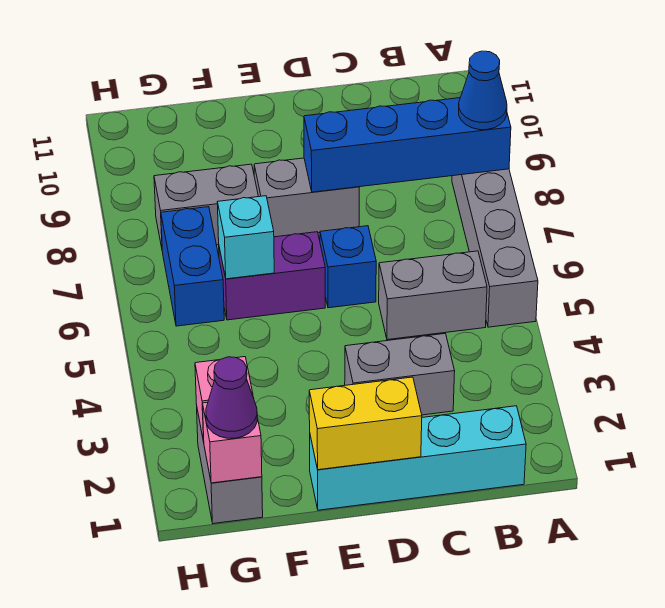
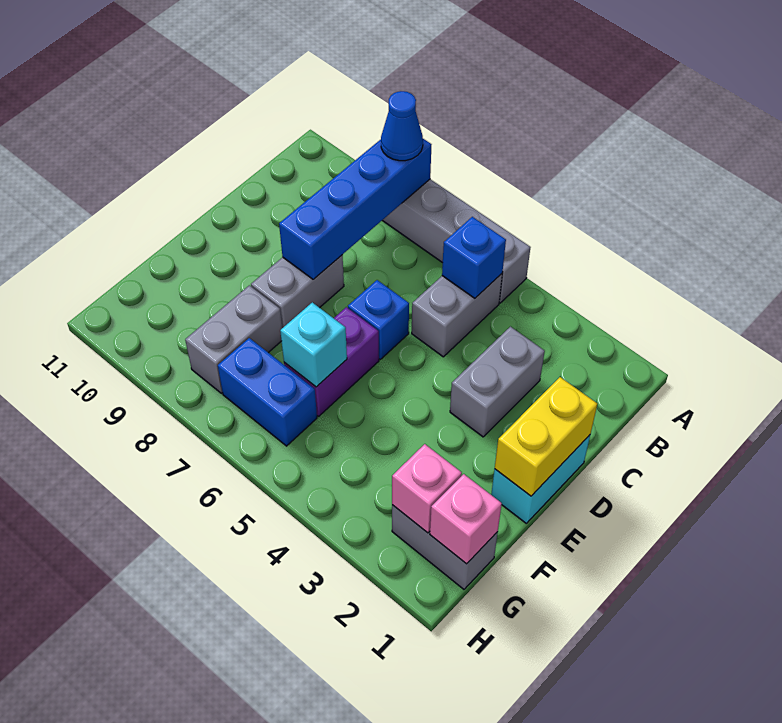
cyan brick B1:E1 level 1 -> cyan brick D1:E1 level 1
none -> blue brick B5 level 2
purple cone G1 level 3 -> none

